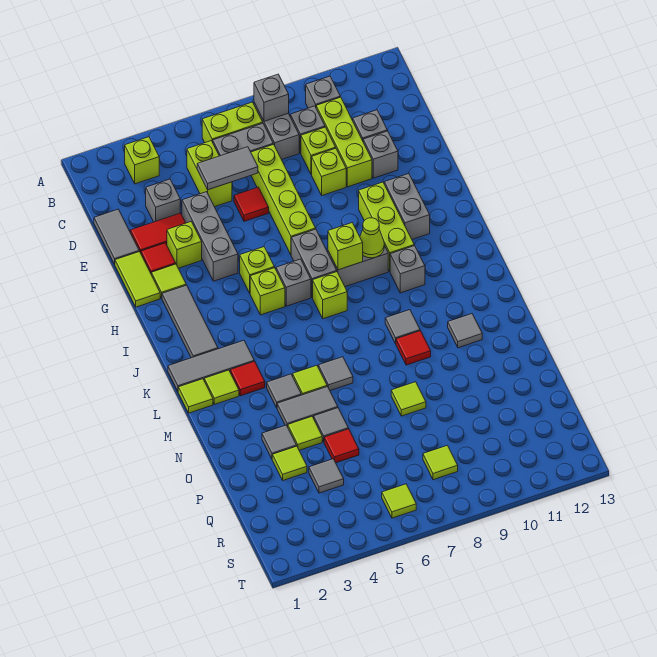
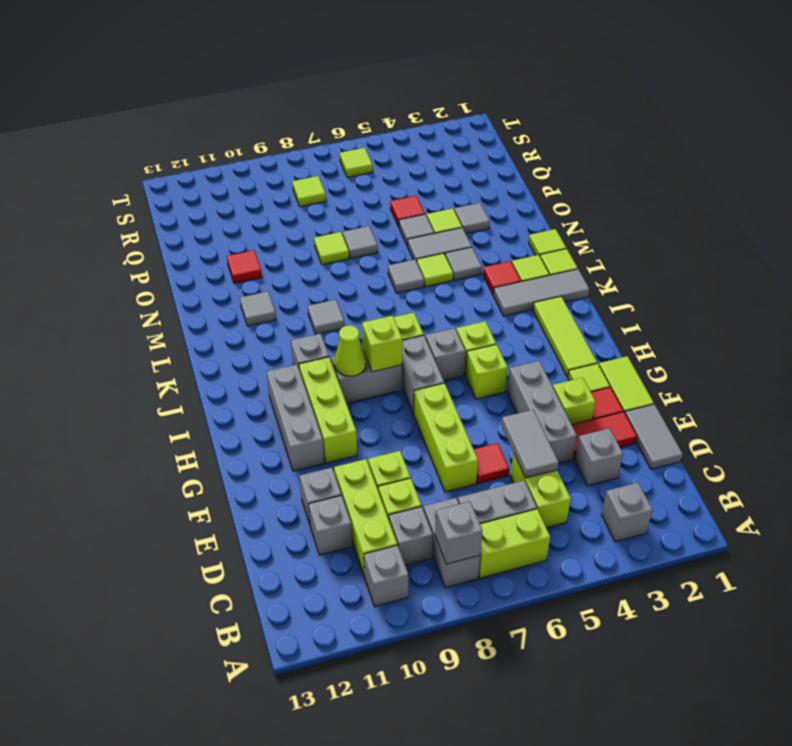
lime brick B3 level 1 -> grey brick B3 level 1
grey tile D5:D6 level 2 -> grey tile D5:E5 level 2
lime brick D7:G7 level 1 -> lime brick E7:G7 level 1
grey brick G11:H11 level 1 -> grey brick G11:I11 level 1
grey tile H2:J2 level 1 -> lime tile H2:J2 level 1
red tile M9 level 1 -> red tile O11 level 1
lime tile P3 level 1 -> lime tile M1 level 1
grey tile Q4 level 1 -> grey tile O7 level 1

